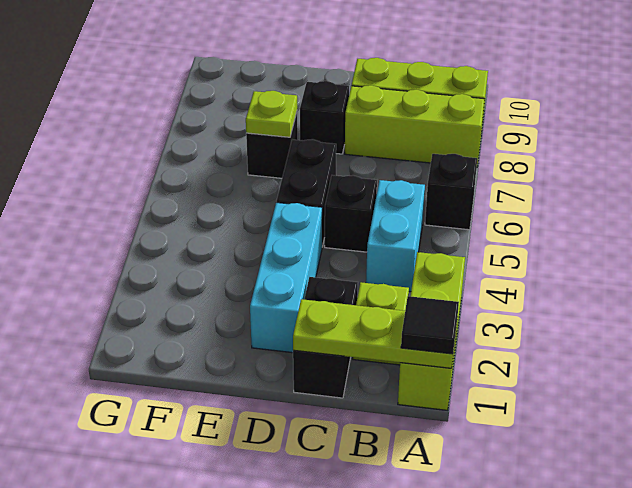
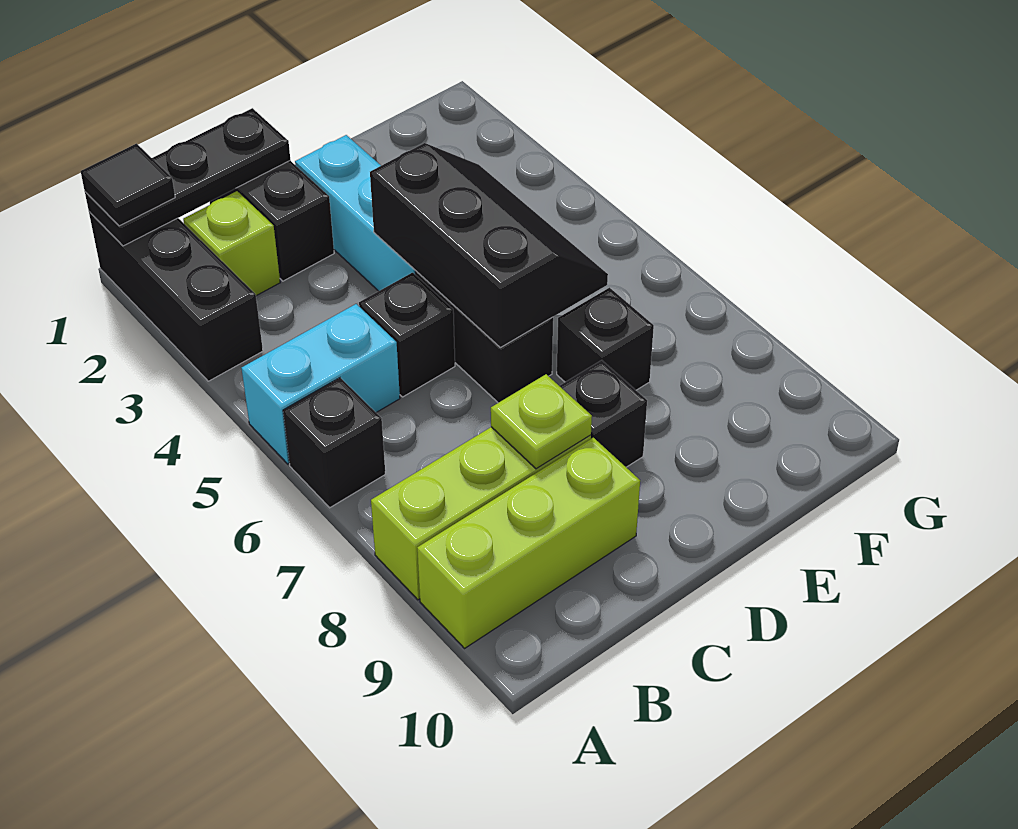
lime brick A1:A3 level 1 -> black brick A1:A3 level 1
lime plate A1:C1 level 2 -> black plate A1:C1 level 2
cyan brick B4:B5 level 1 -> cyan brick A5:B5 level 1
none -> black slope D4:E6 level 2 top D
lime plate E7 level 2 -> lime plate C8 level 2

